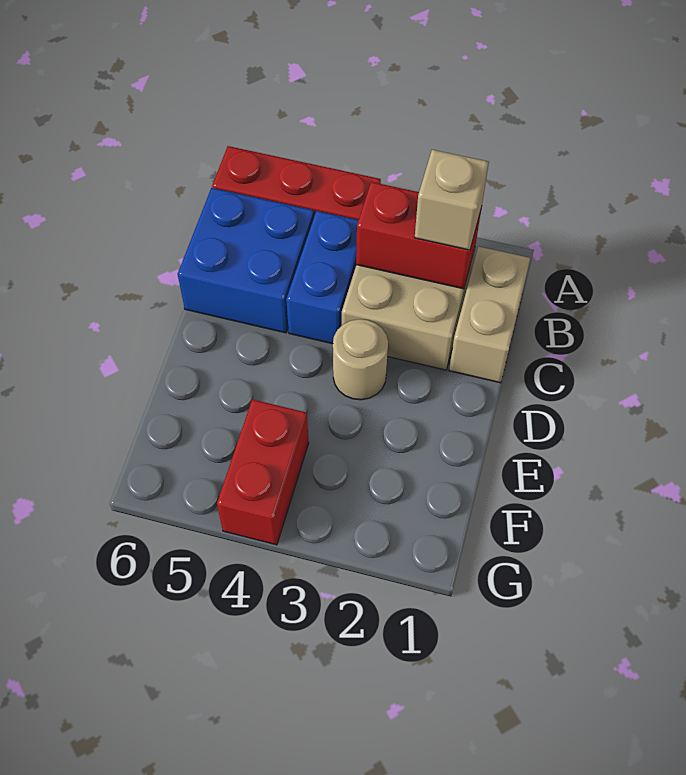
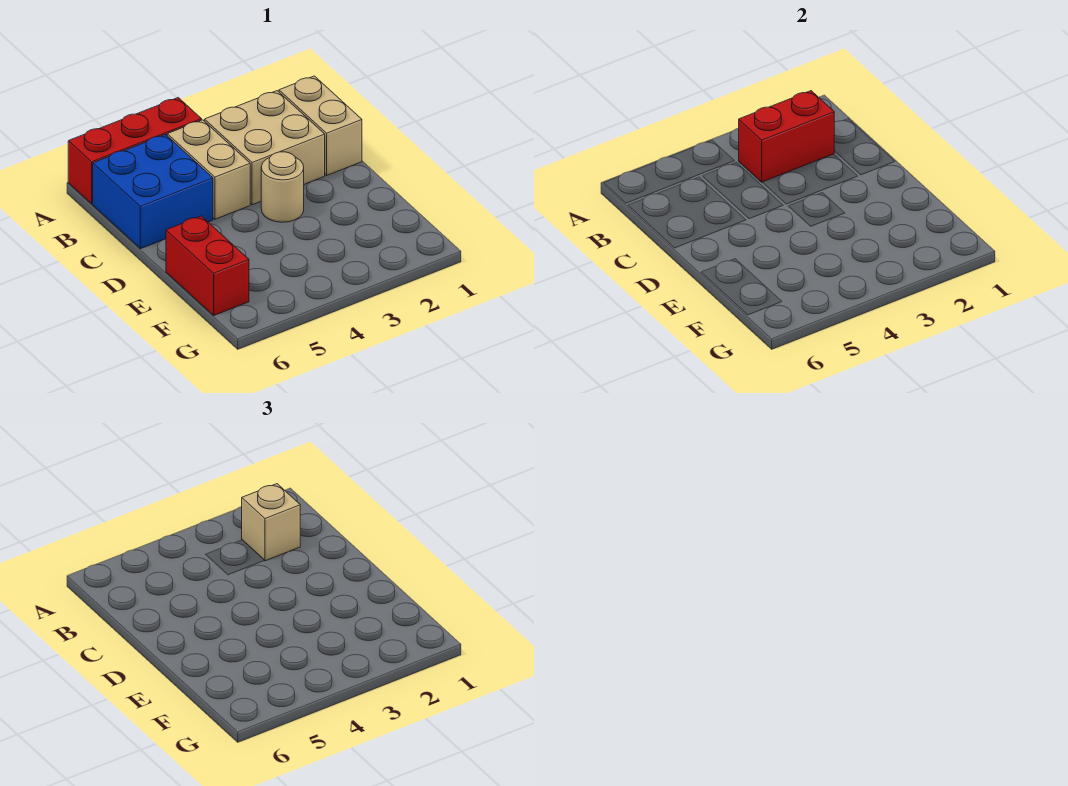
blue brick B4:C4 level 1 -> tan brick B4:C4 level 1
red brick F4:G4 level 1 -> red brick E6:F6 level 1

